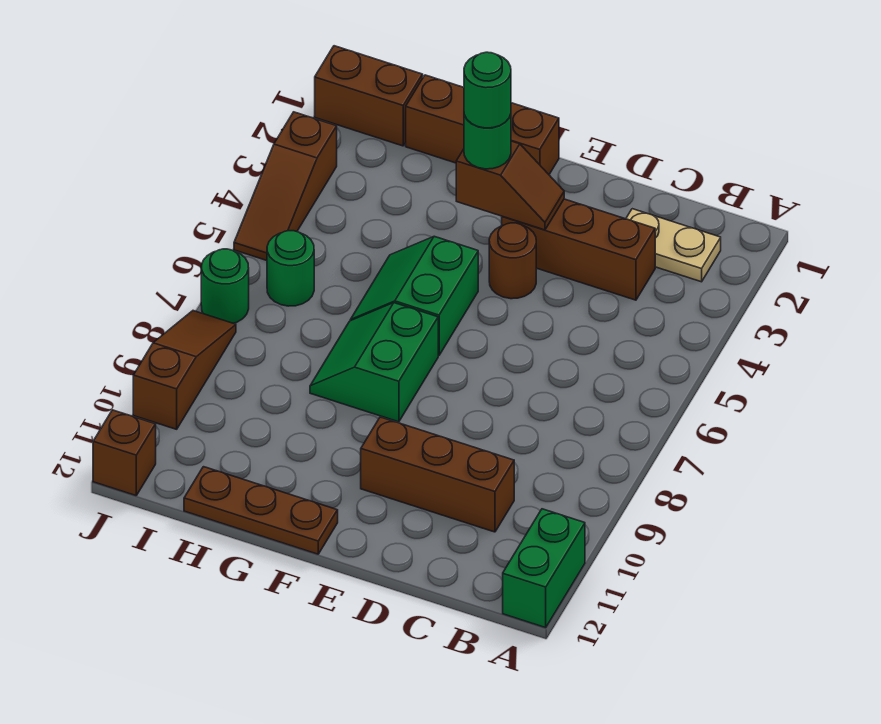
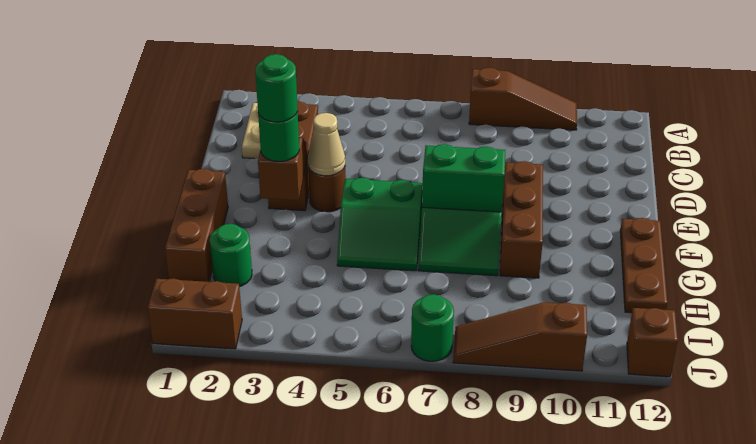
green brick A11:A12 level 1 -> green brick F7:F8 level 2
brown brick C10:E10 level 1 -> brown brick E9:G9 level 1
none -> tan cone E4 level 2
brown brick I1:J1 level 1 -> brown brick J1:J2 level 1
green round brick I6 level 1 -> green round brick H2 level 1
brown slope J3:J5 level 1 top 3 -> brown slope A8:A10 level 1 top 8

